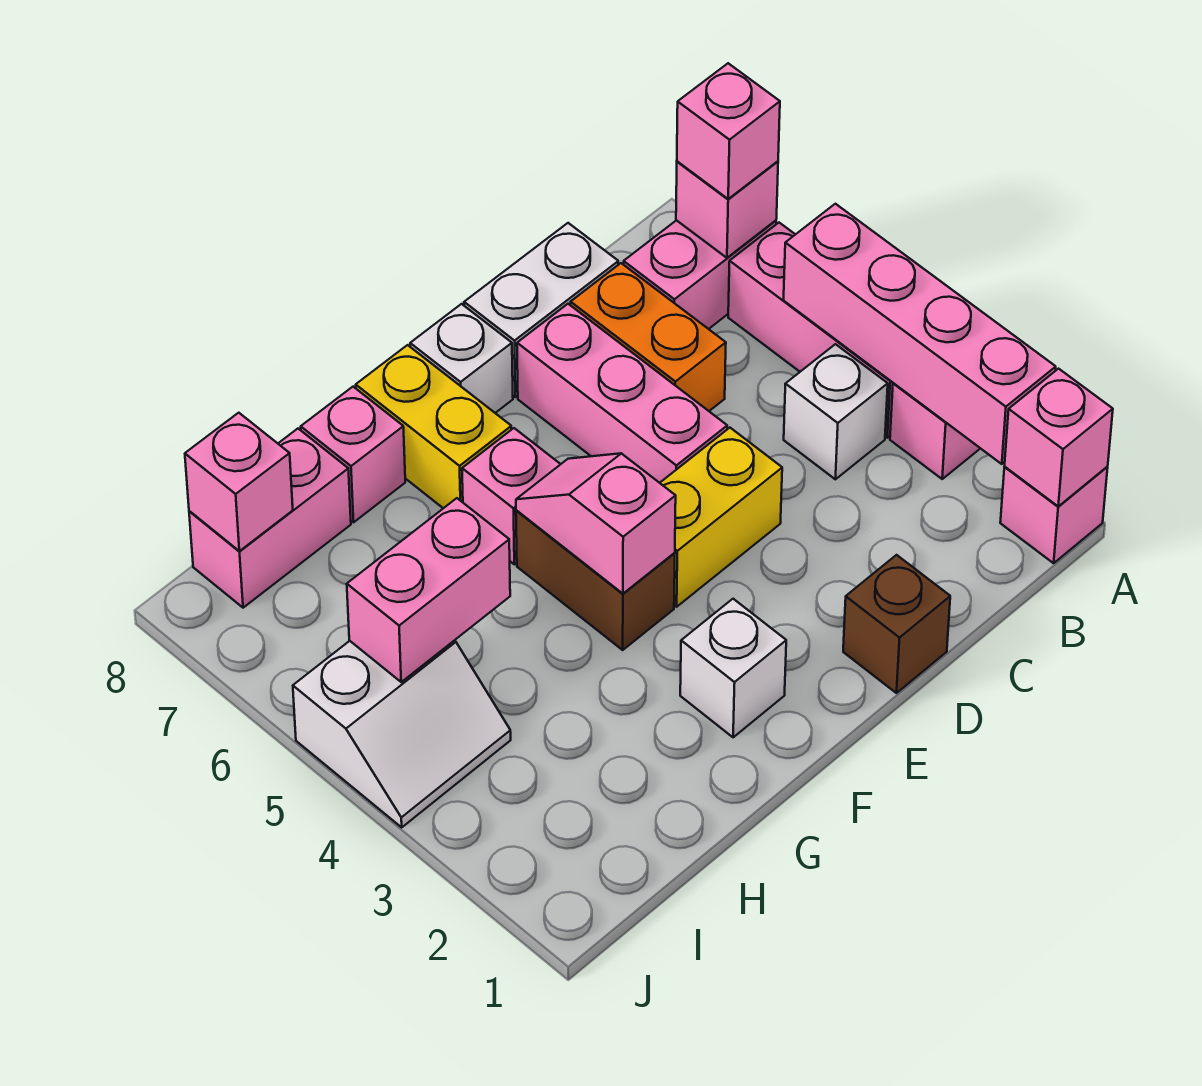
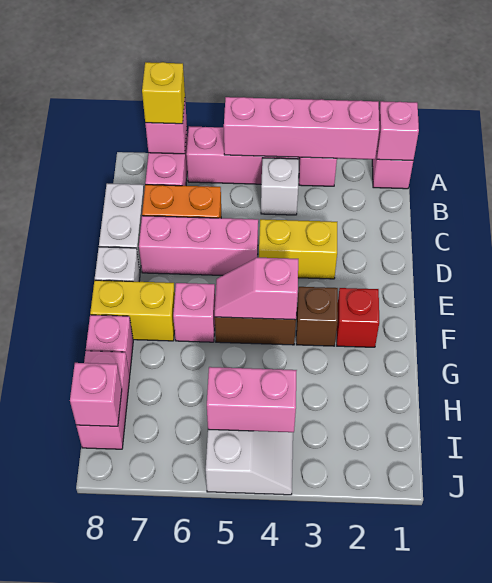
pink brick A7 level 3 -> yellow brick A7 level 3
brown brick D1 level 1 -> brown brick F3 level 1
yellow brick D4:E4 level 1 -> yellow brick D3:D4 level 1
white brick F2 level 1 -> red brick F2 level 1
pink brick H5:I5 level 2 -> pink brick I4:I5 level 2

